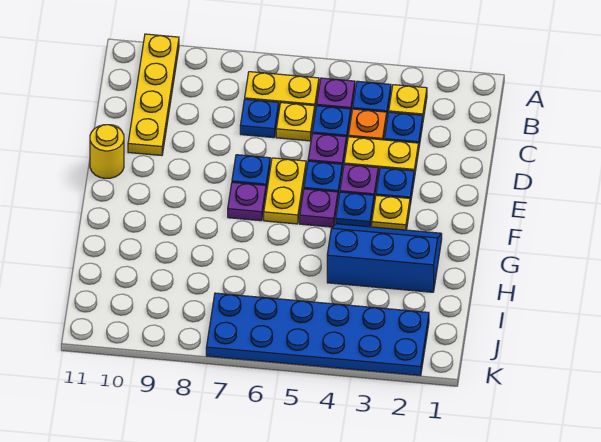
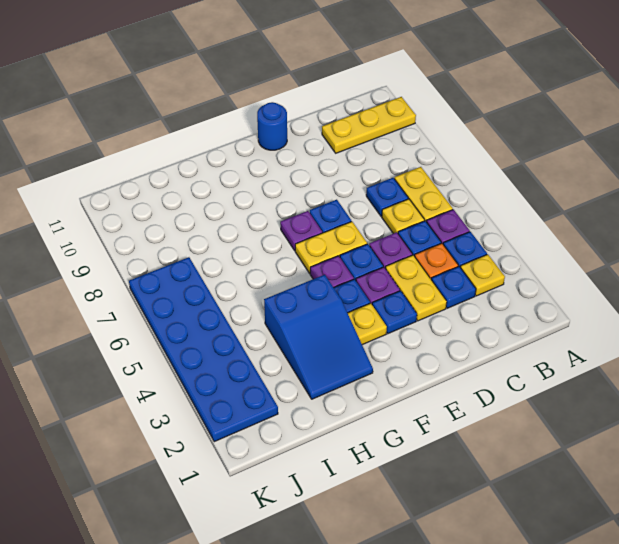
yellow plate A10:D10 level 1 -> yellow plate A10:C10 level 1
yellow round brick E11 level 1 -> blue round brick E11 level 1
blue slope G2:H4 level 1 top H -> blue slope G2:H4 level 1 top 4

